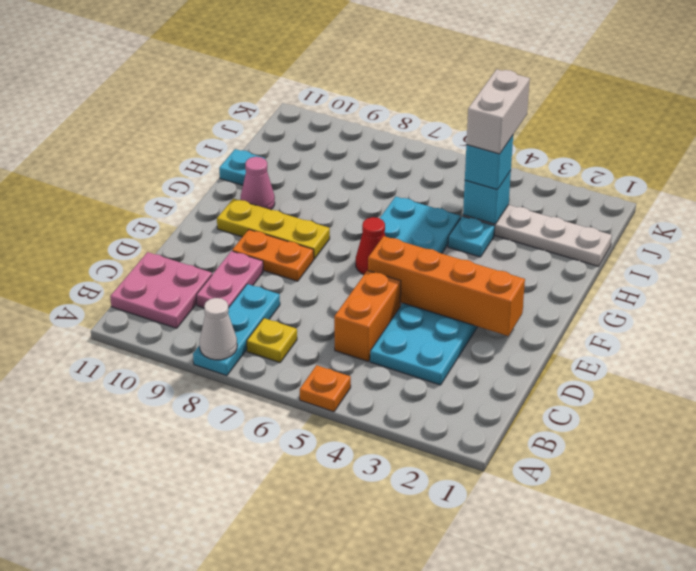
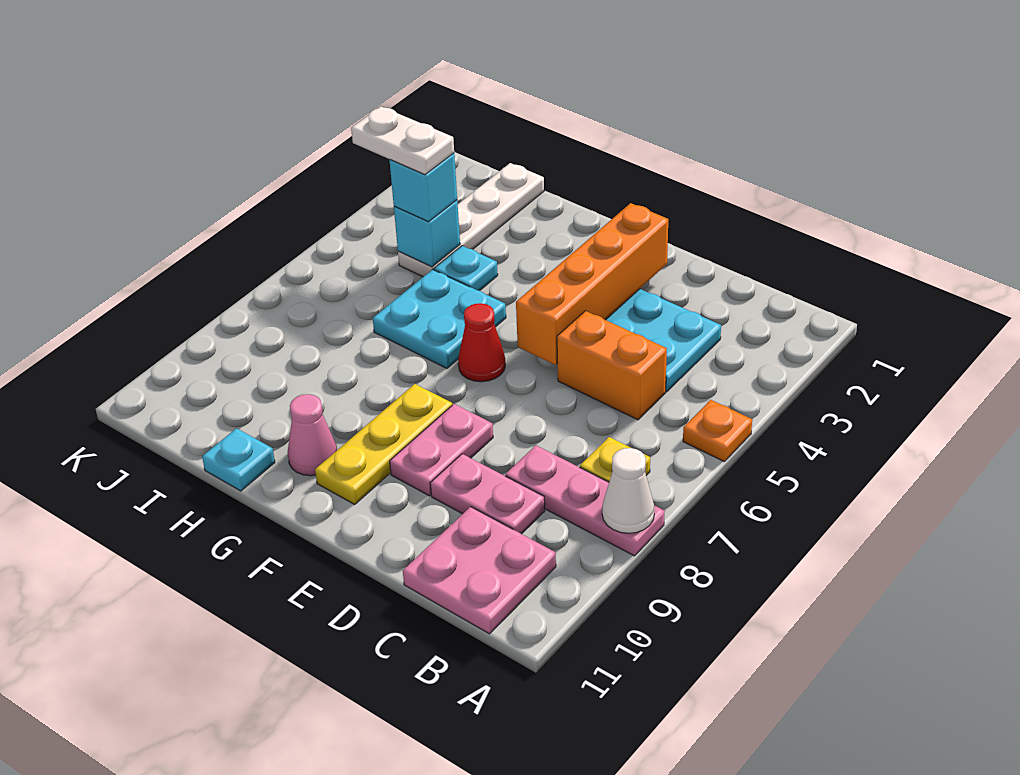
cyan plate A8:C8 level 1 -> pink plate A8:C8 level 1
orange plate E8:E9 level 1 -> pink plate E8:E9 level 1
white brick I4:J4 level 4 -> white plate I4:J4 level 4

